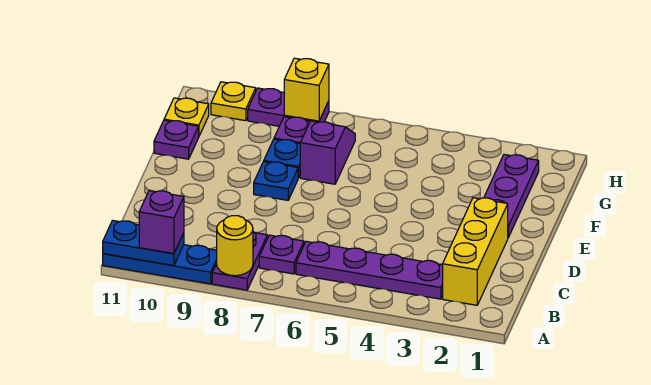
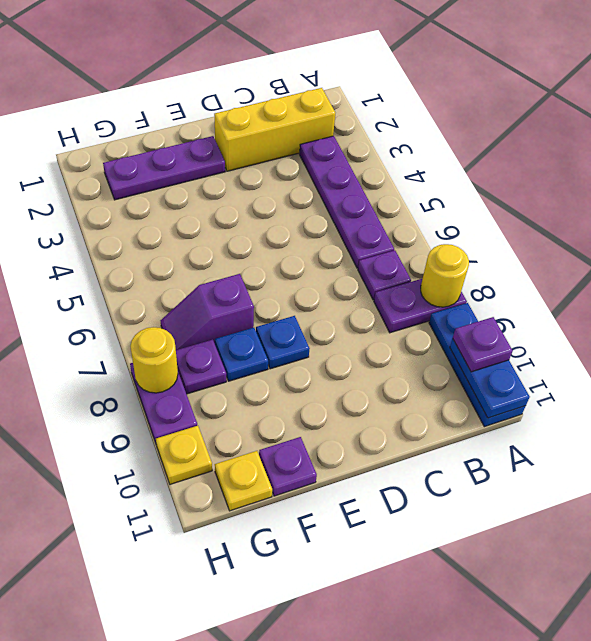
purple brick A10 level 3 -> purple plate A10 level 3
yellow brick H8 level 2 -> yellow round brick H8 level 2

